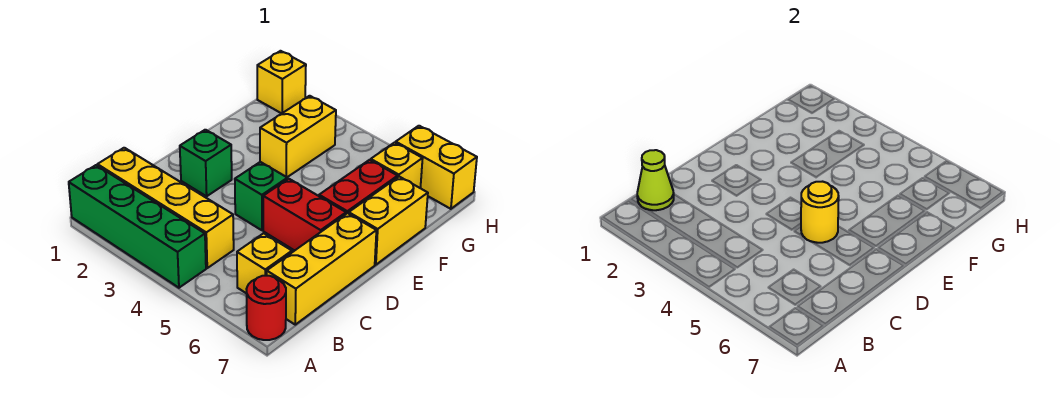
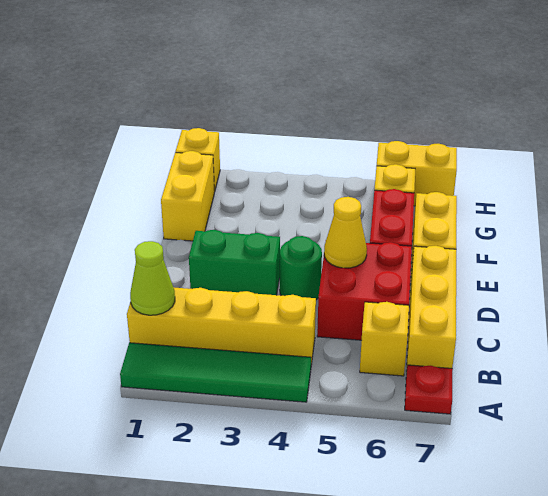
green brick A1:A4 level 1 -> green tile A1:A4 level 1
red round brick A7 level 1 -> red plate A7 level 1
green brick D2 level 1 -> green brick D2:D3 level 1
green brick D4 level 1 -> green round brick D4 level 1
red brick D5:D6 level 1 -> red brick C5:D6 level 1
yellow round brick D5 level 2 -> yellow cone D5 level 2
yellow brick F3:G3 level 1 -> yellow brick F1:G1 level 1

